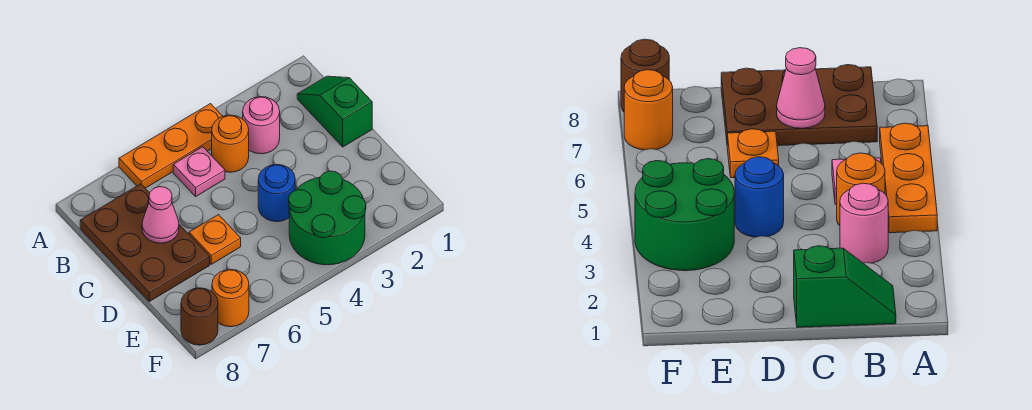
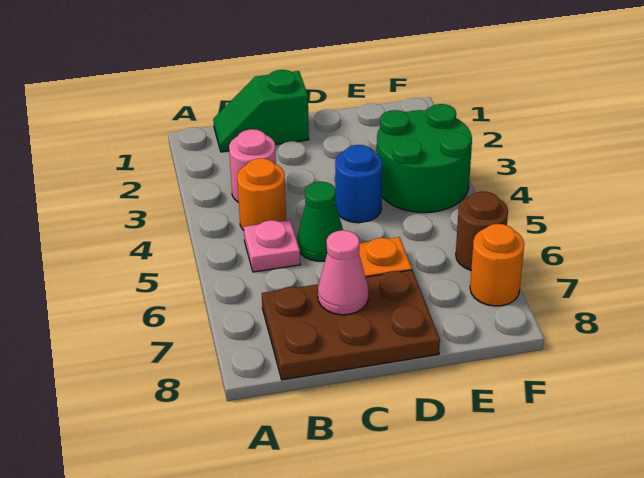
orange plate A4:A6 level 1 -> none
none -> green cone C5 level 1
brown round brick F8 level 1 -> brown round brick F6 level 1

